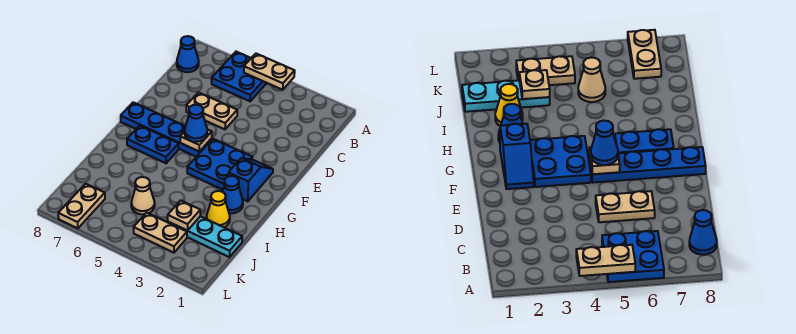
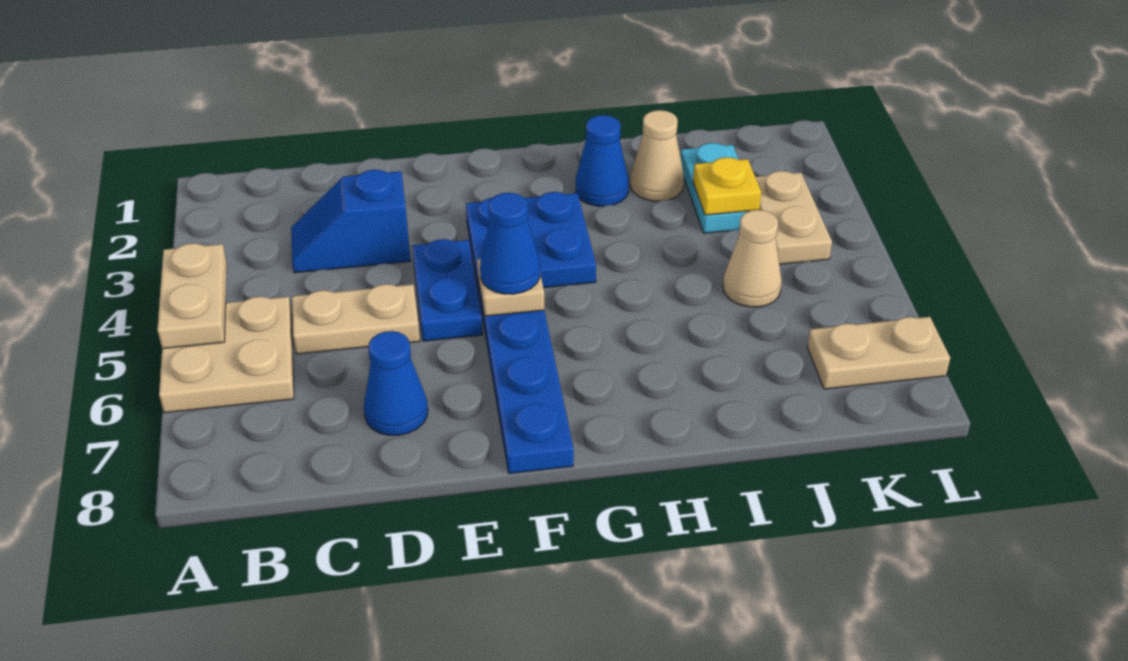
blue plate A5:B6 level 1 -> tan plate A5:B6 level 1
blue cone B8 level 1 -> blue cone D7 level 1
tan plate D5:D6 level 1 -> tan plate C5:D5 level 1
blue slope F2:G2 level 1 top G -> blue slope C3:D3 level 1 top D
blue plate G6:G7 level 1 -> blue plate E4:E5 level 1
yellow cone I2 level 1 -> tan cone I2 level 1
cyan plate J1:J3 level 1 -> cyan plate J2:J3 level 1
tan plate J3 level 2 -> yellow plate J3 level 2

